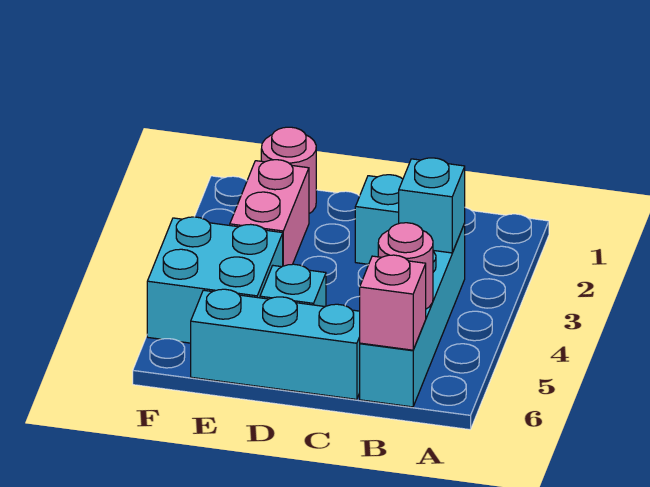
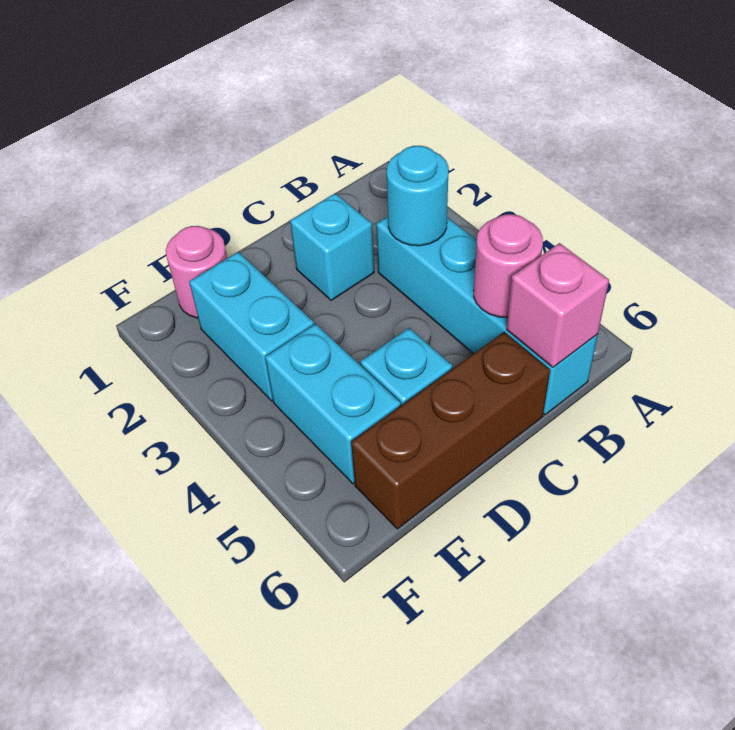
cyan brick B3 level 2 -> cyan round brick B3 level 2
cyan brick C6:E6 level 1 -> brown brick C6:E6 level 1
pink brick E2:E3 level 1 -> cyan brick E2:E3 level 1
cyan brick E4:F5 level 1 -> cyan brick E4:E5 level 1

